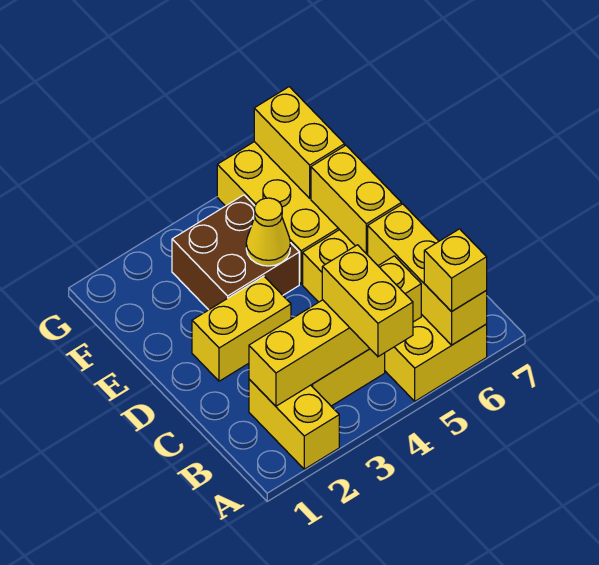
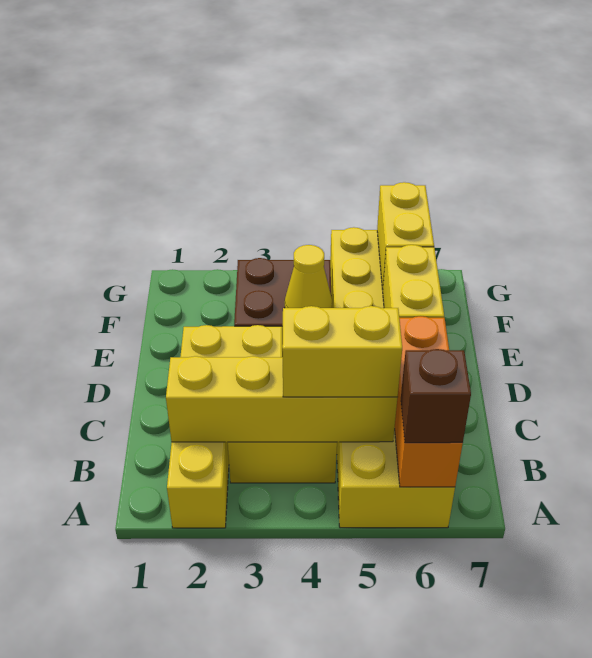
yellow brick A4:B4 level 3 -> yellow brick B4:B5 level 3
yellow brick A6:C6 level 2 -> orange brick A6:C6 level 2
yellow brick A6 level 3 -> brown brick A6 level 3

